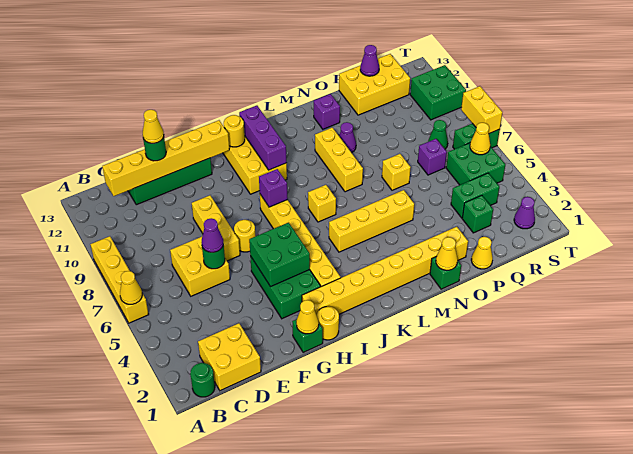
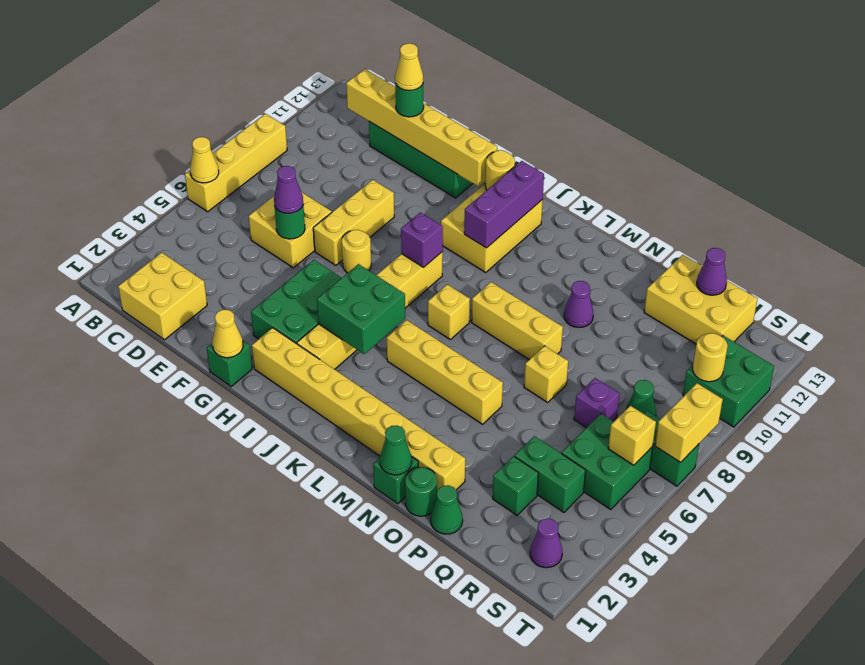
green round brick B1 level 1 -> green round brick O1 level 1
green brick G4:H5 level 2 -> green brick I4:J5 level 2
yellow round brick H1 level 1 -> yellow round brick S10 level 2
yellow brick M8:M10 level 1 -> yellow brick L8:N8 level 1
yellow cone N1 level 2 -> green cone N1 level 2
purple brick N12 level 1 -> none
yellow cone P1 level 1 -> green cone P1 level 1
yellow cone S6 level 2 -> yellow brick S6 level 2

